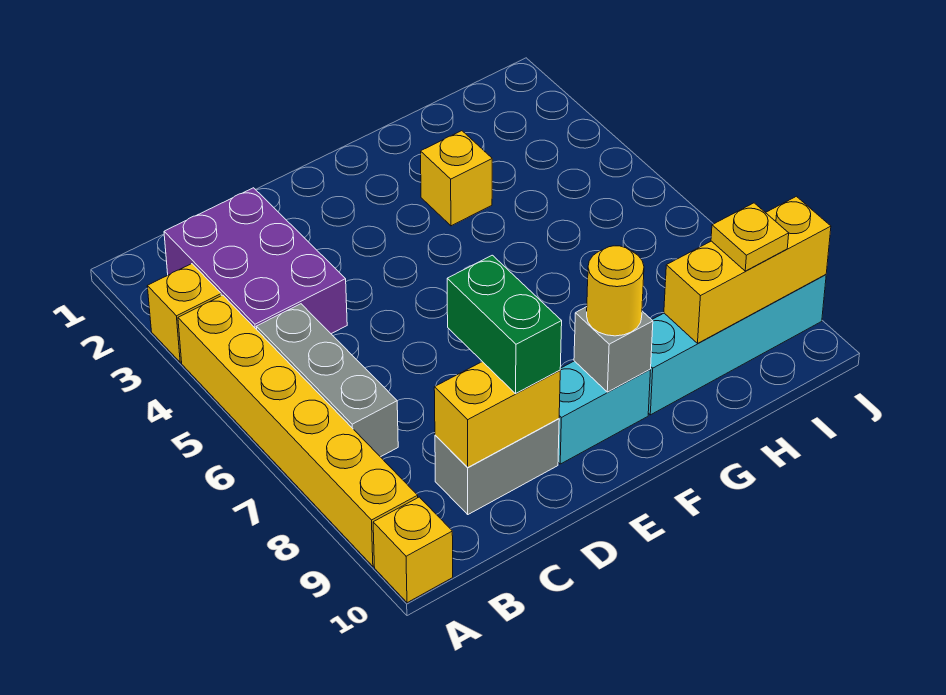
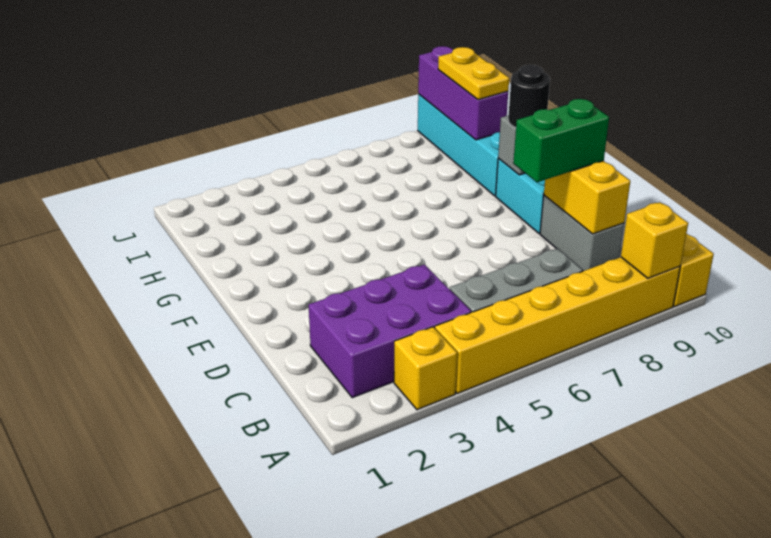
yellow round brick F9 level 3 -> black round brick F9 level 3
yellow brick G3 level 1 -> yellow brick A9 level 2
yellow brick H9:J9 level 2 -> purple brick H9:J9 level 2
yellow plate I9 level 3 -> yellow plate H9:I9 level 3

